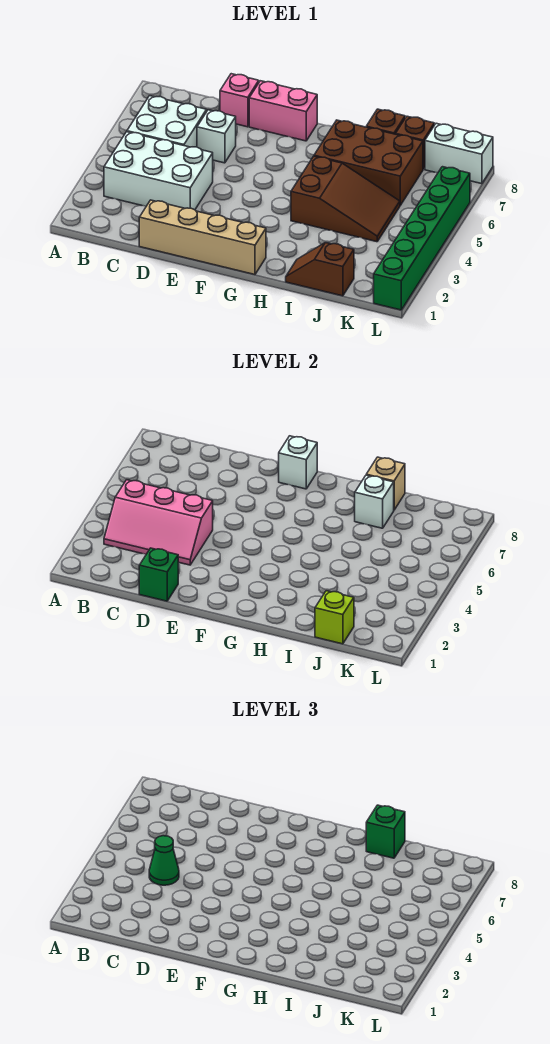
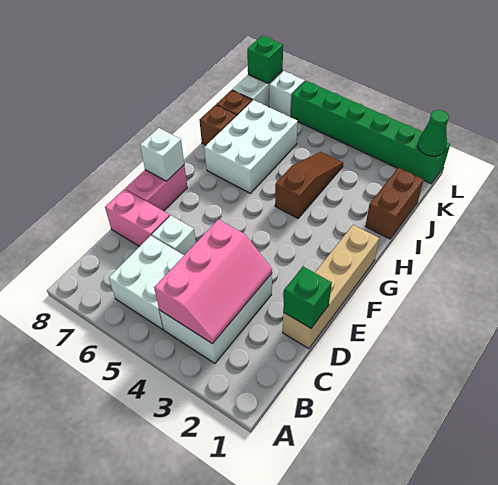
green cone C4 level 3 -> green cone L1 level 2
pink brick D8 level 1 -> pink brick D7:D8 level 1
brown slope H4:J5 level 1 top H -> brown slope H4:J4 level 1 top H
brown brick H6:J7 level 1 -> white brick H6:J7 level 1
brown slope I1:J1 level 1 top J -> brown brick I1:J1 level 1
white brick I7 level 2 -> white brick L7 level 1
tan brick I8 level 2 -> none
green brick I8 level 3 -> green brick L8 level 2
lime brick J1 level 2 -> none

